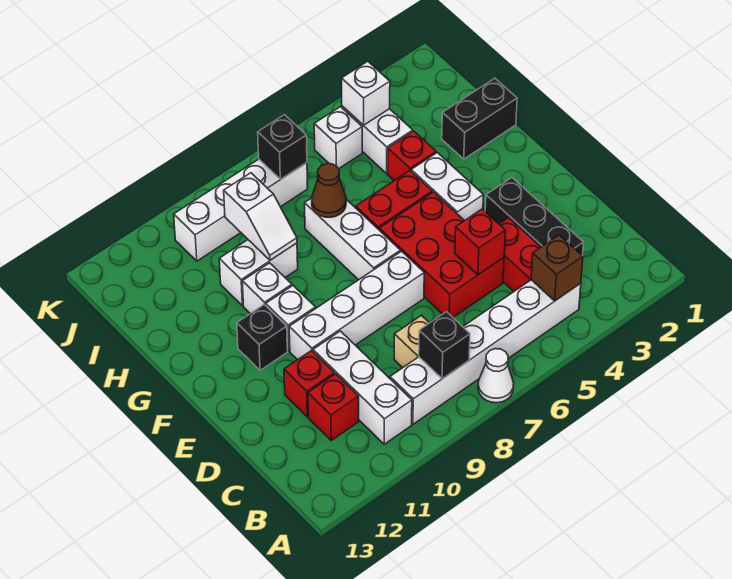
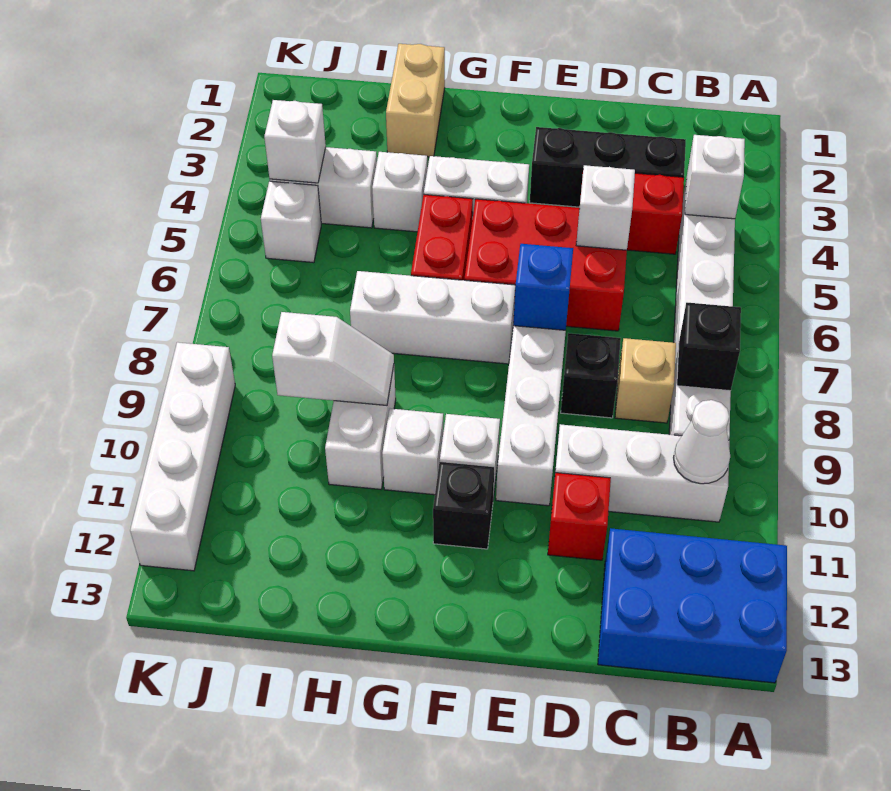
white cone A7 level 1 -> white cone B10 level 2
none -> blue brick A12:C13 level 1
brown brick B4 level 2 -> white brick B4 level 2
red brick C11 level 1 -> none
red brick D5 level 2 -> white brick D5 level 2
none -> blue brick E7 level 2
black brick H1:H2 level 1 -> tan brick H1:H2 level 1
red brick H4 level 1 -> white brick H4 level 1
brown cone H7 level 2 -> none
white brick J7:J10 level 1 -> white brick K9:K12 level 1
black brick J7 level 2 -> black brick D8 level 1

